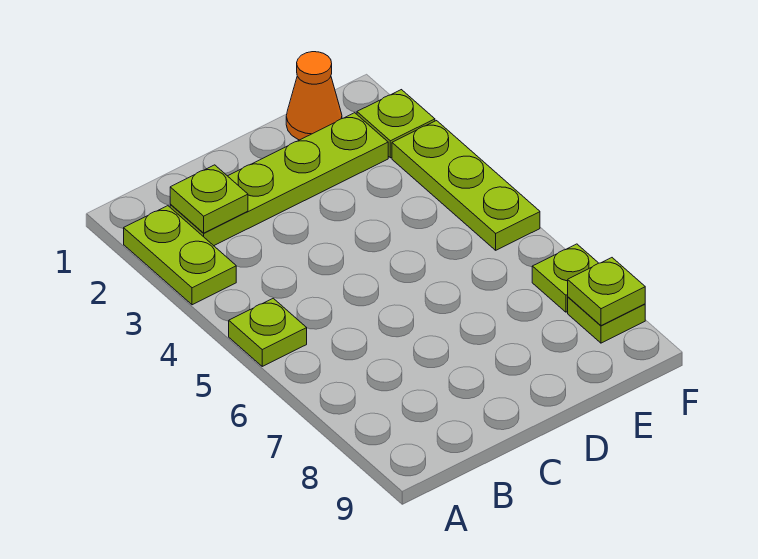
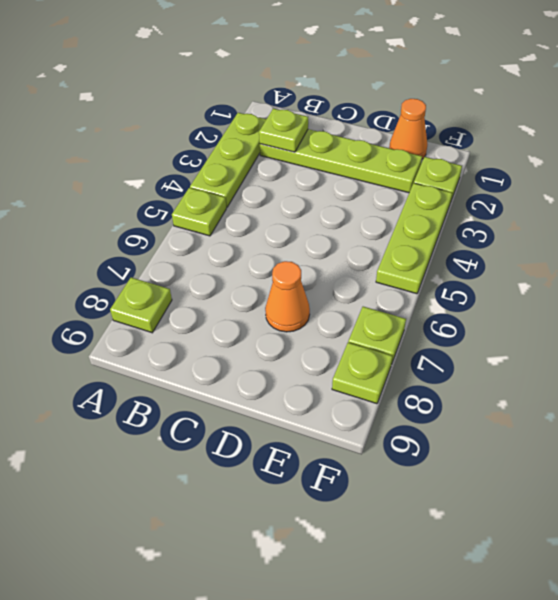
lime plate A2:A3 level 1 -> lime plate A2:A4 level 1
none -> orange cone D7 level 1
lime plate F8 level 2 -> lime plate A8 level 1

